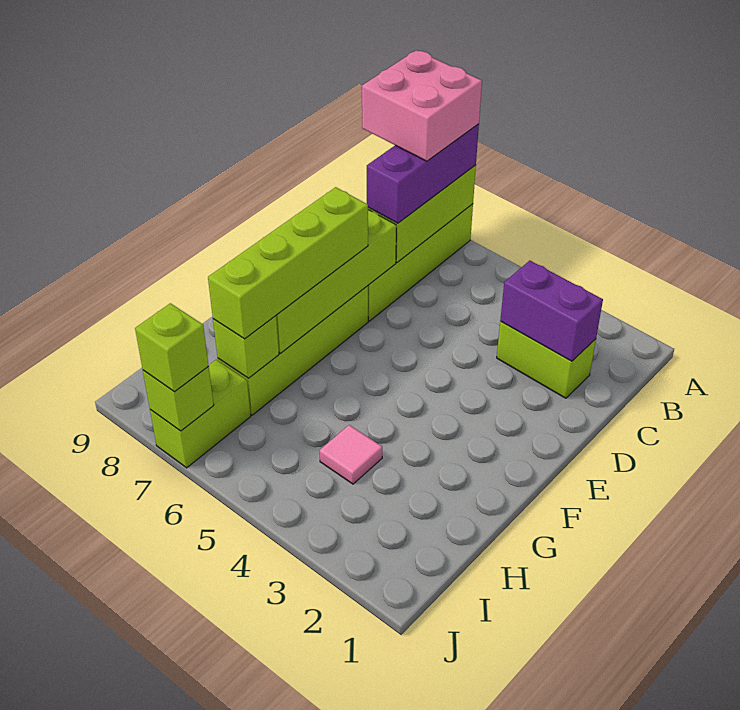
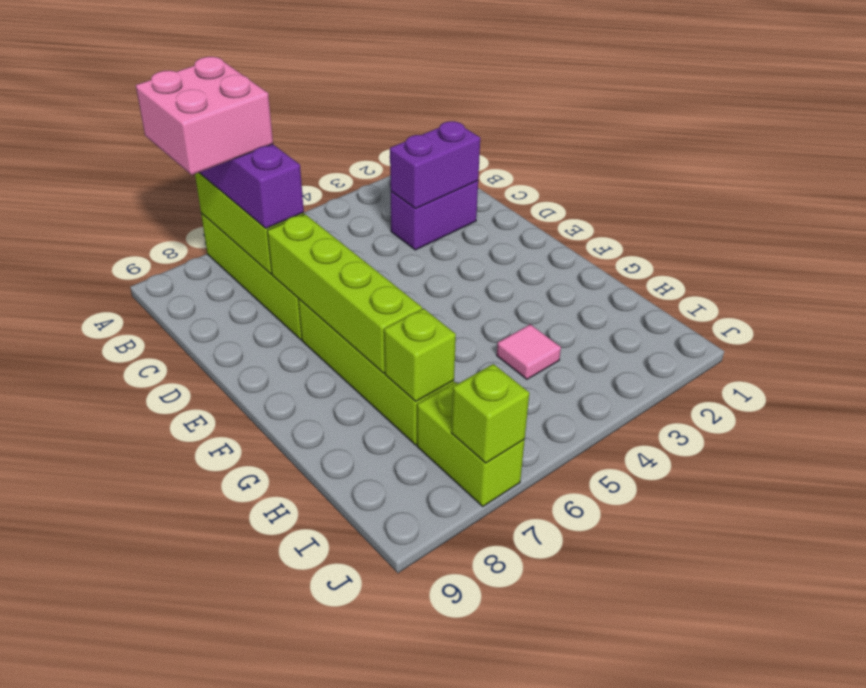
lime brick C2:C3 level 1 -> purple brick C2:C3 level 1
lime brick E7:H7 level 3 -> none
lime brick J7 level 3 -> none

